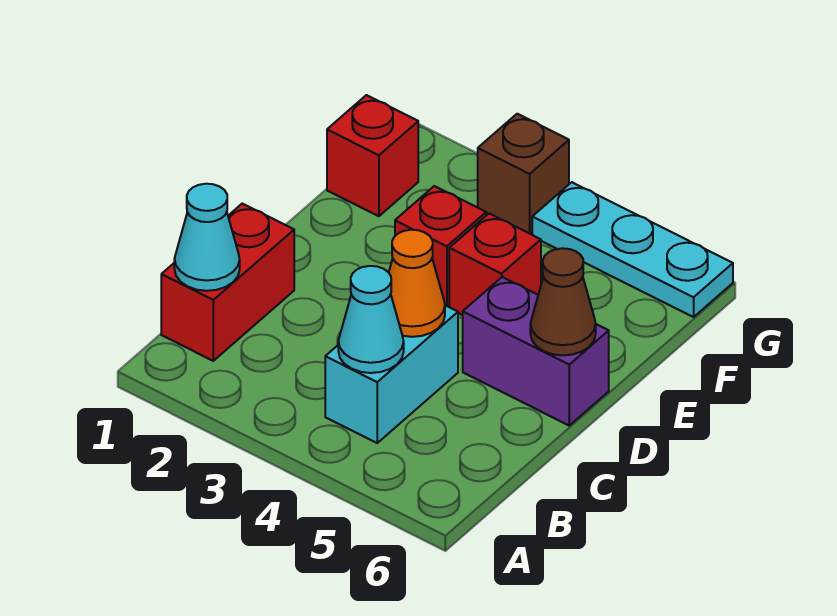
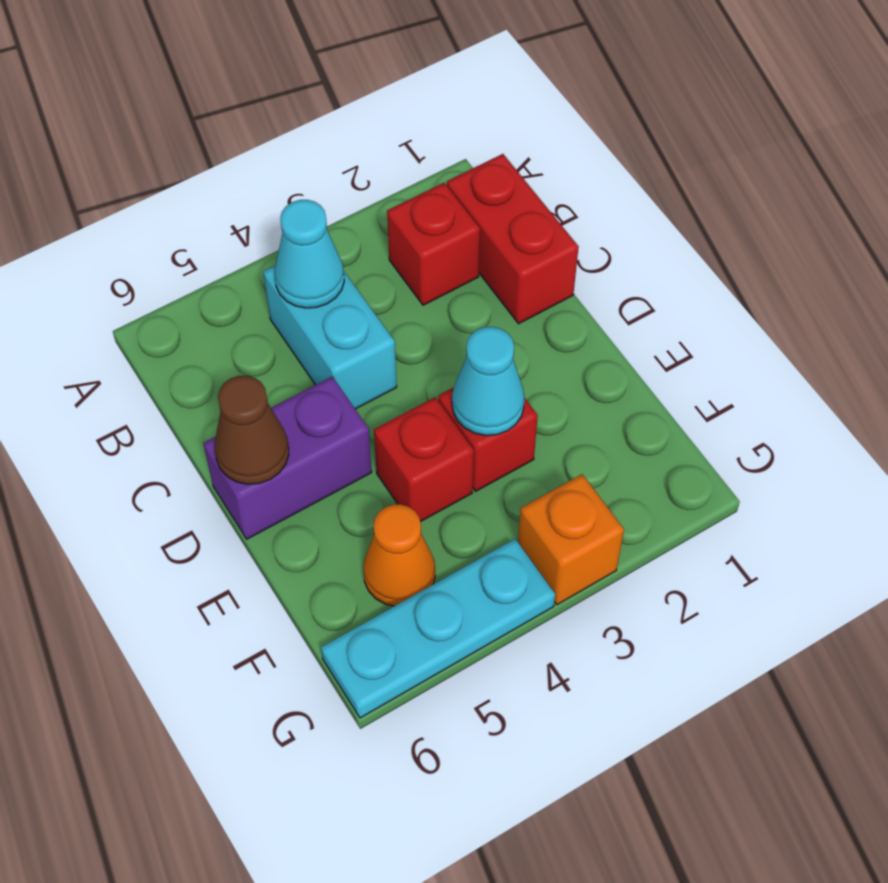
cyan cone B1 level 2 -> cyan cone E3 level 2
orange cone C4 level 2 -> orange cone F5 level 1
red brick F1 level 1 -> red brick B2 level 1
brown brick G3 level 1 -> orange brick G3 level 1

